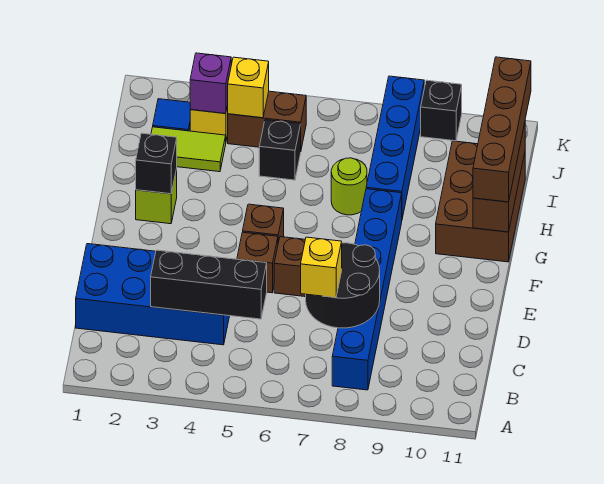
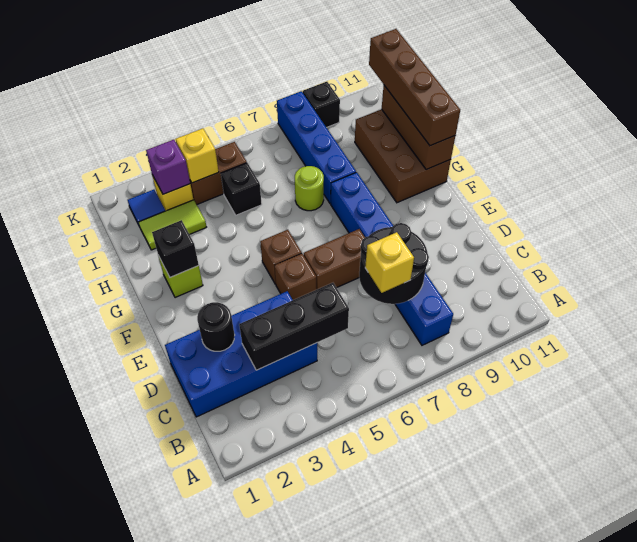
none -> black round brick D2 level 2

